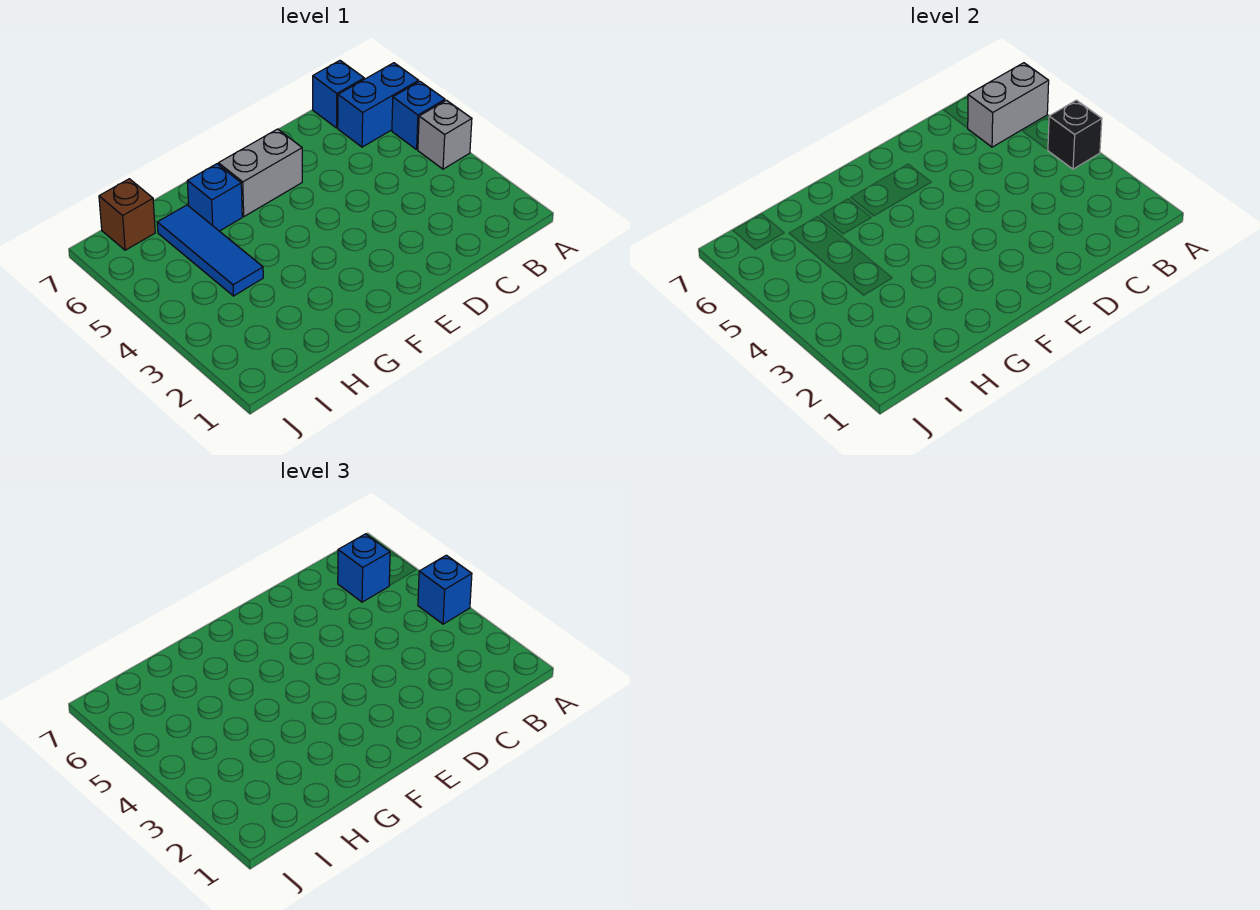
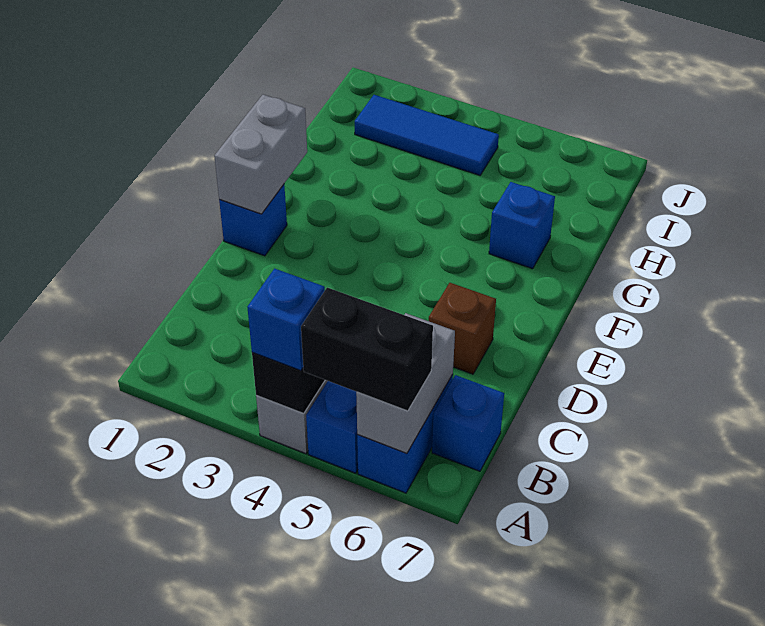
none -> black brick A5:A6 level 3
blue brick B6 level 3 -> blue brick E1 level 1
grey brick E6:F6 level 1 -> grey brick E1:F1 level 2
blue tile H4:H6 level 1 -> blue tile I2:I4 level 1
brown brick I7 level 1 -> brown brick D6 level 1

